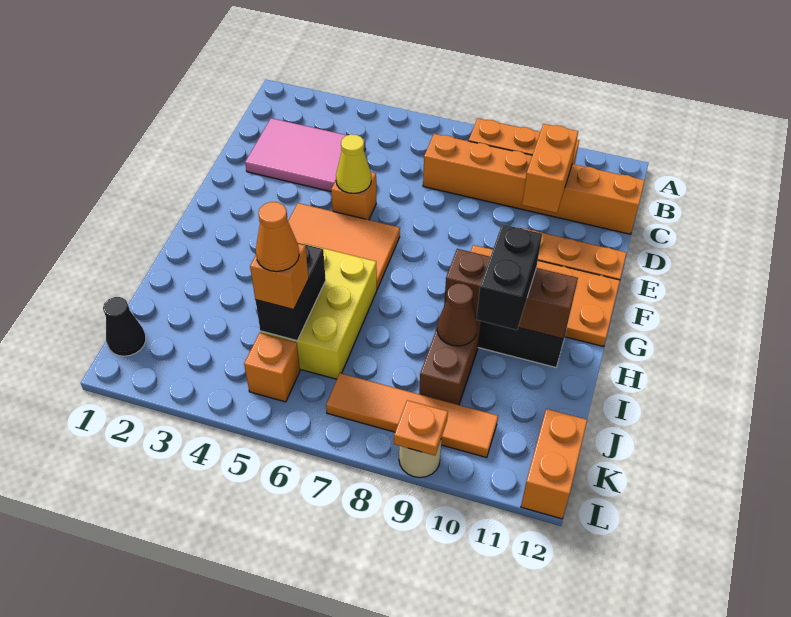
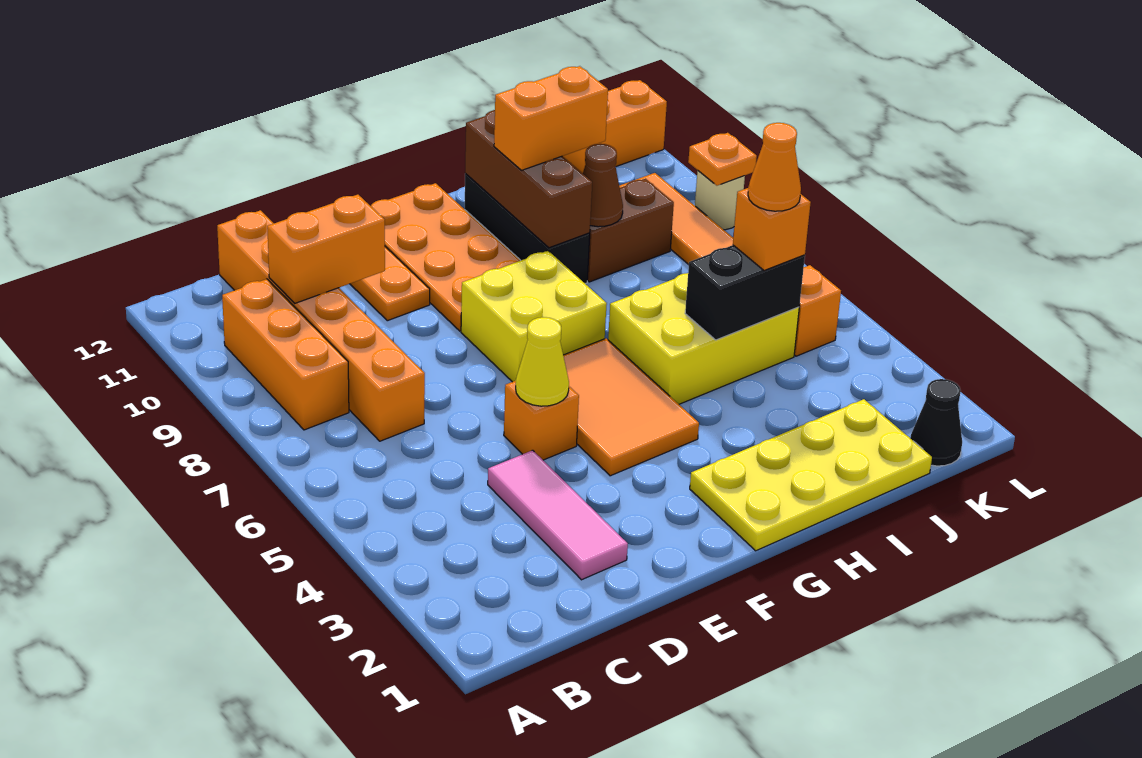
pink tile C2:D4 level 1 -> pink tile D2:D4 level 1
none -> yellow brick F7:G8 level 1
none -> yellow plate G1:J2 level 1
black brick H10:I10 level 3 -> orange brick H10:I10 level 3

